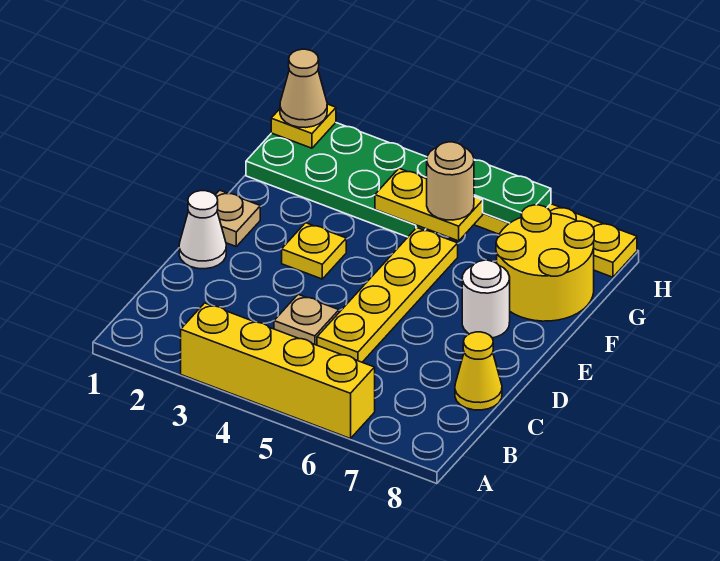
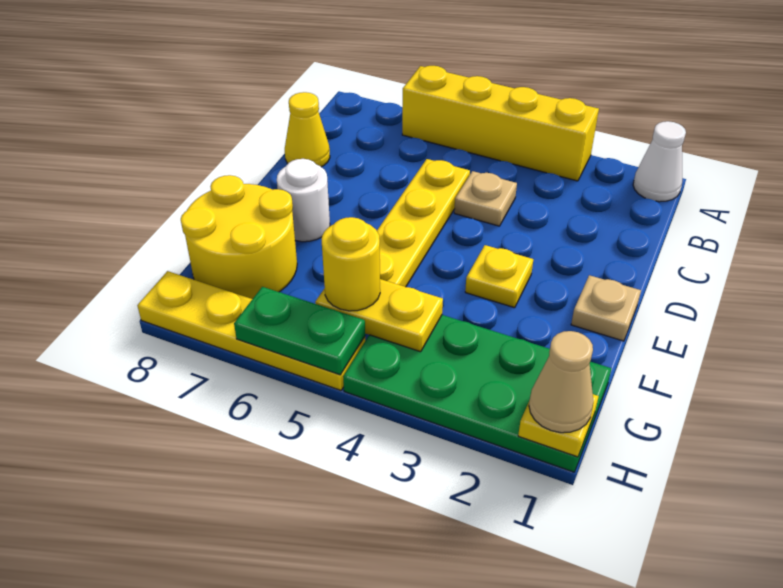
white cone D1 level 1 -> white cone A1 level 1
tan round brick G5 level 3 -> yellow round brick G5 level 3

